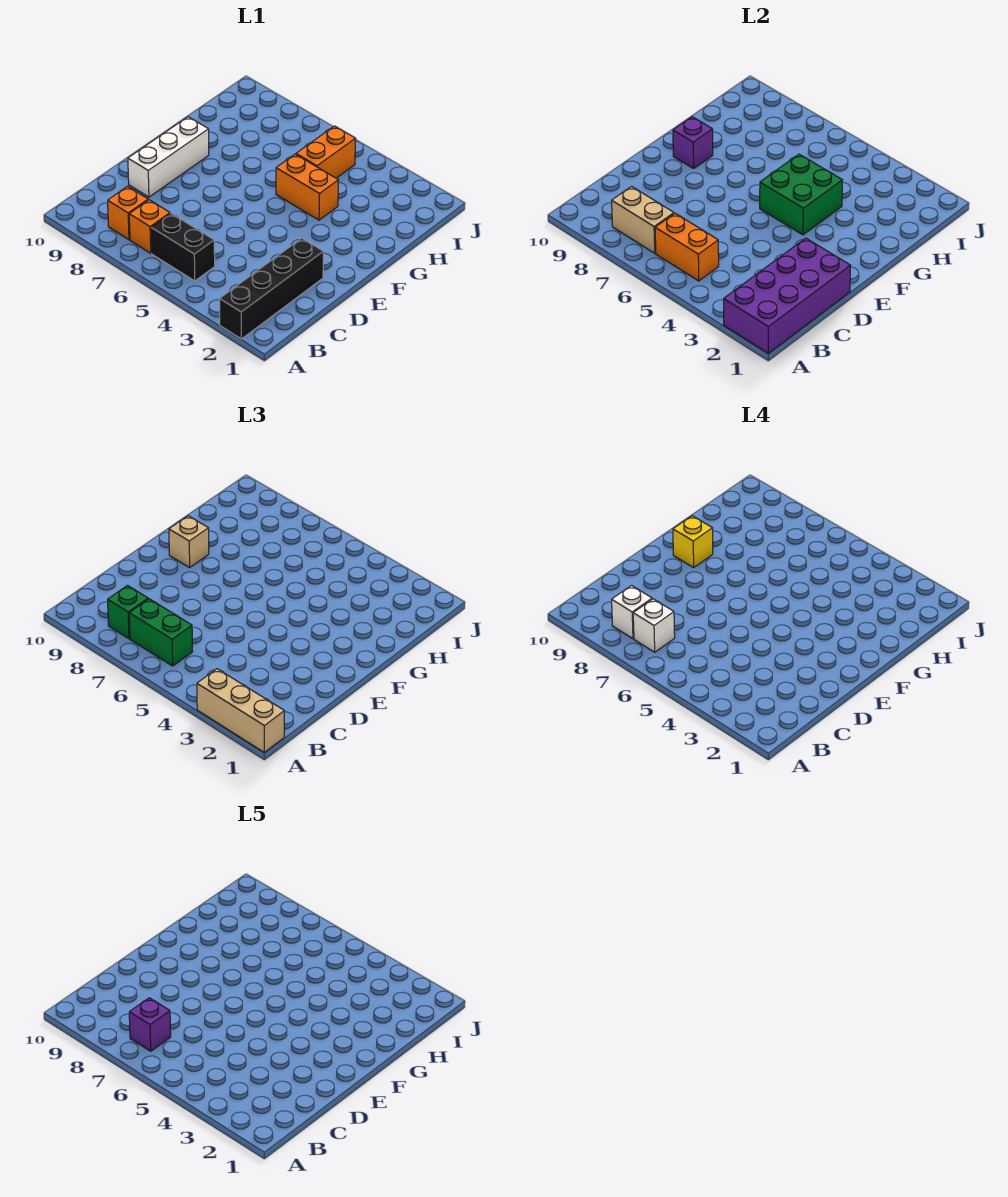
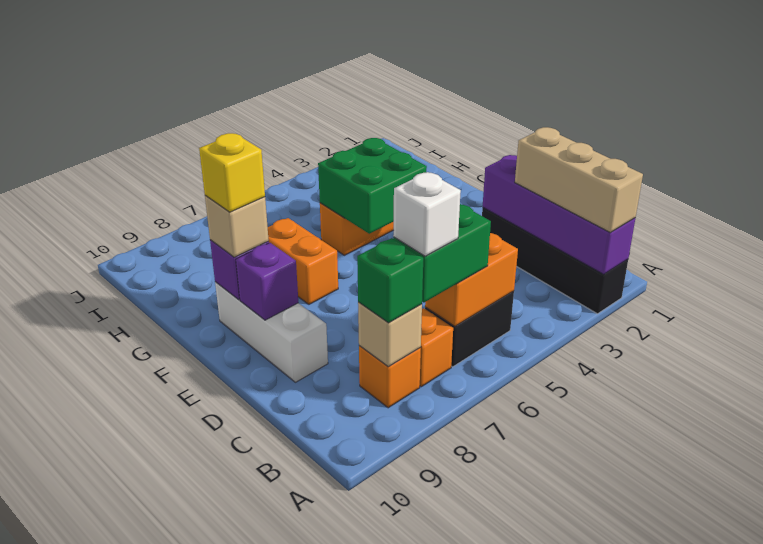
purple brick A1:D2 level 2 -> purple brick A2:D2 level 2
tan brick A1:A3 level 3 -> tan brick A2:C2 level 3
tan brick B7:B8 level 2 -> tan brick B8 level 2
purple brick B7 level 5 -> purple brick E9 level 2
white brick B8 level 4 -> none
orange brick H5:I5 level 1 -> orange brick F7:G7 level 1

